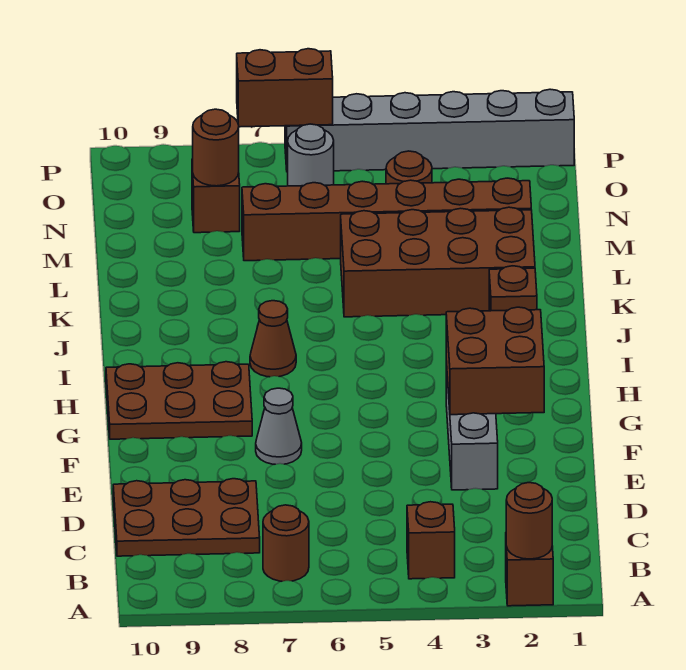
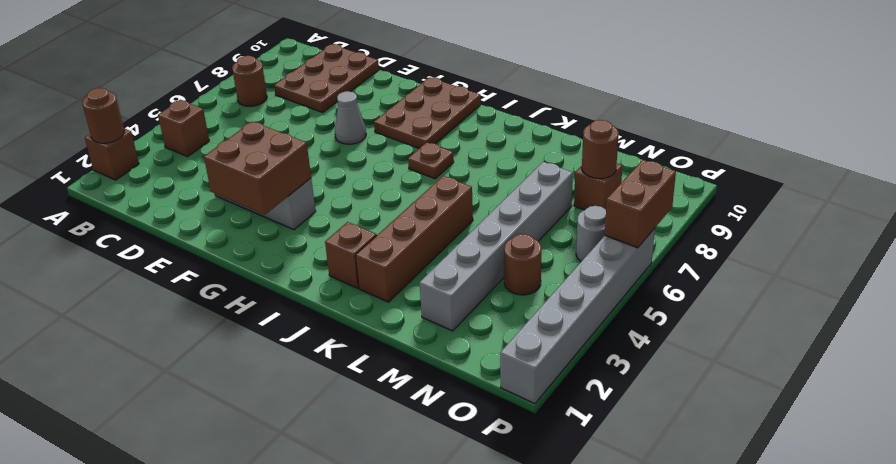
brown cone I7 level 1 -> brown plate I7 level 1
brown brick K2:L5 level 1 -> brown brick K2:K5 level 1
brown brick M2:M7 level 1 -> grey brick M2:M7 level 1

